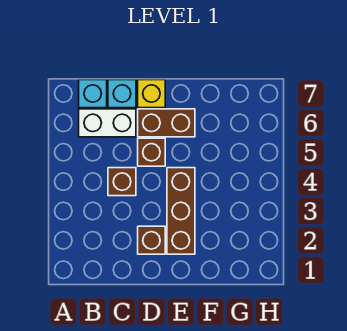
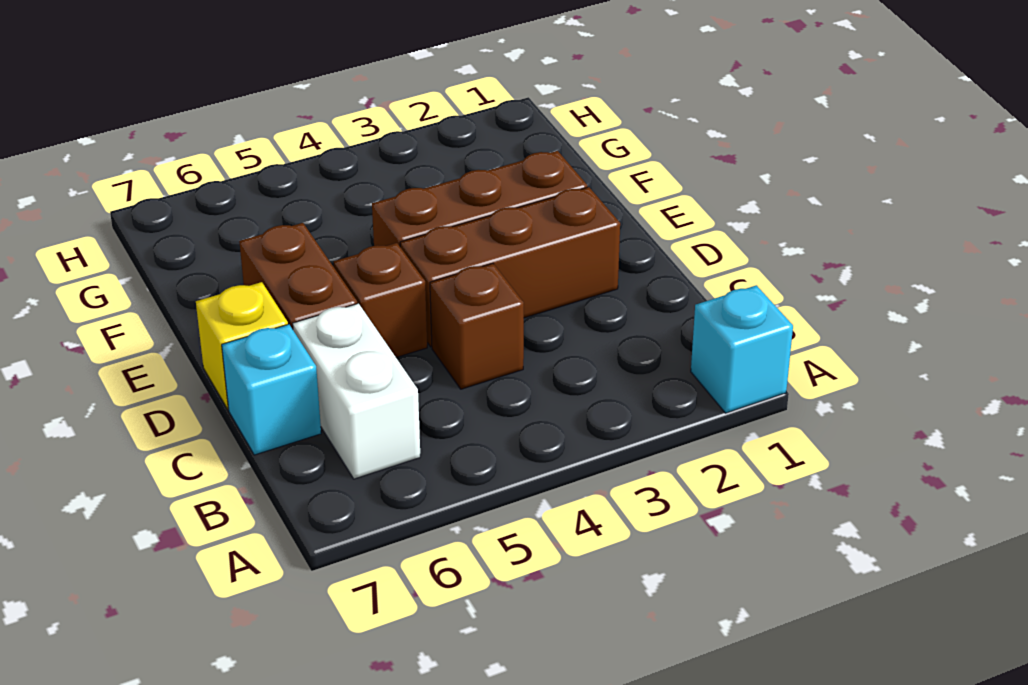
cyan brick B7 level 1 -> cyan brick A1 level 1
brown brick D2 level 1 -> brown brick D2:D4 level 1

